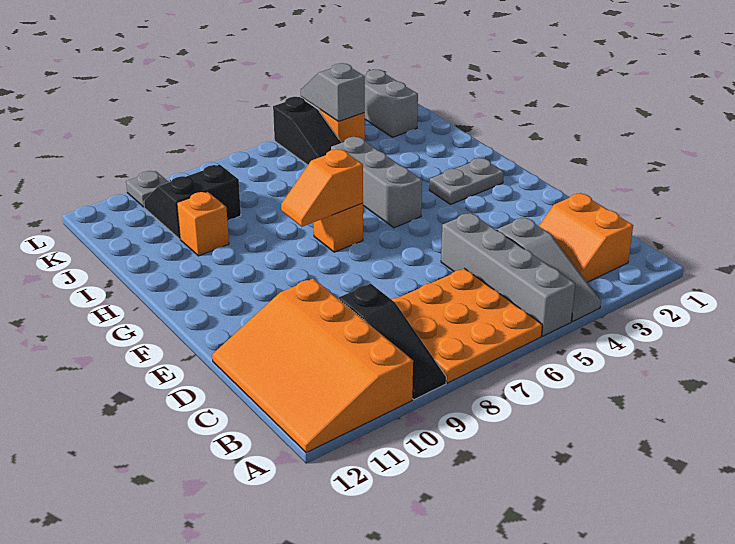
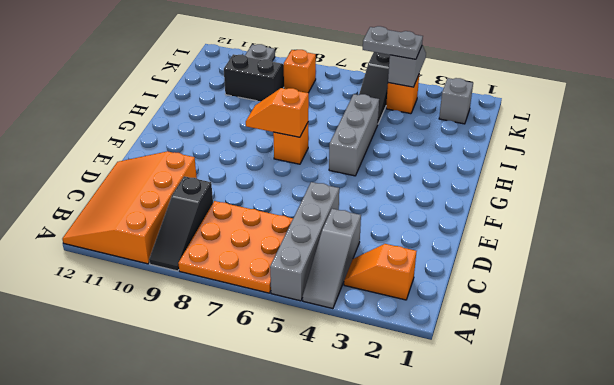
orange slope B2:C3 level 1 top 2 -> orange slope B2:B3 level 1 top 2
grey plate G2:G3 level 1 -> grey plate K4:K5 level 3
orange brick I10 level 1 -> orange brick K8 level 1
grey brick K2:L2 level 1 -> grey brick K2 level 1

